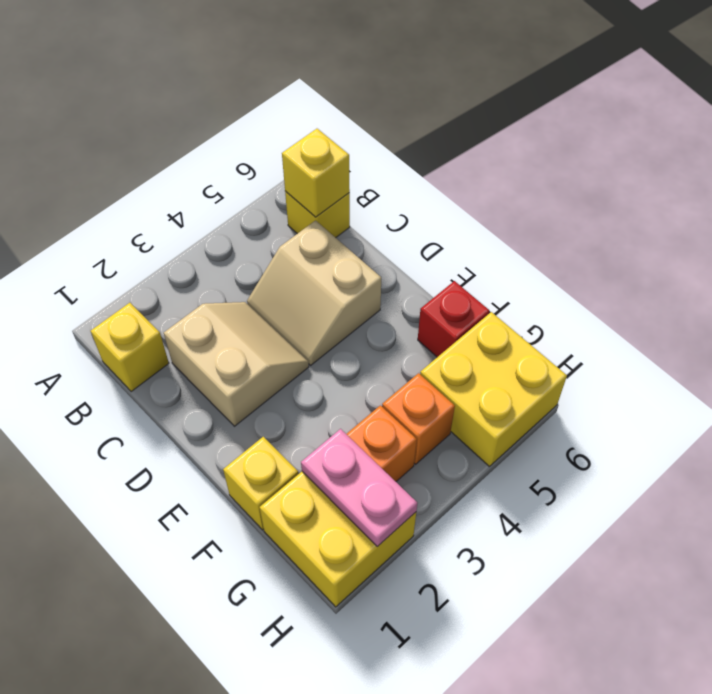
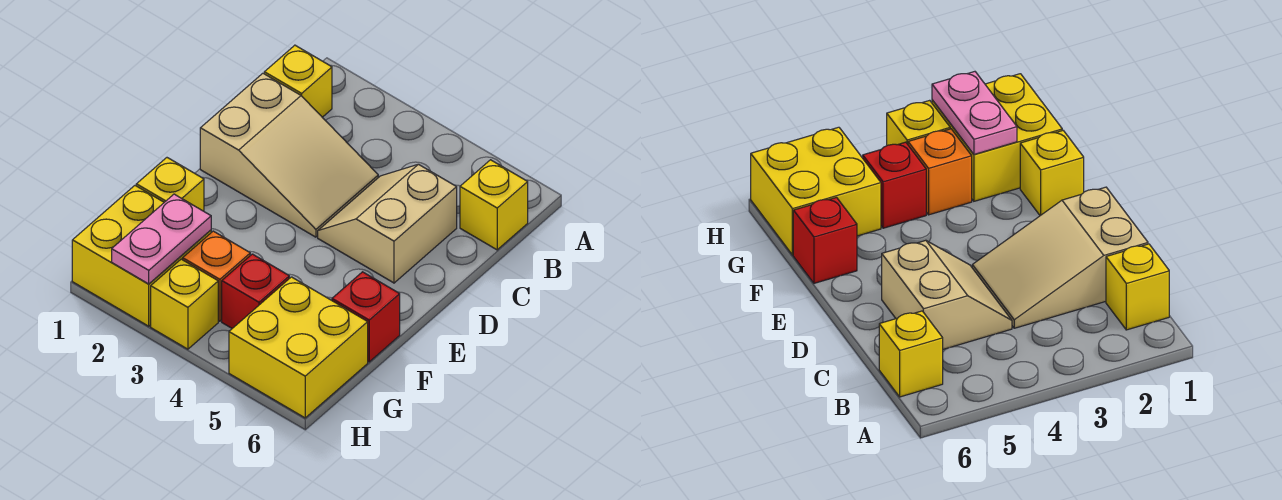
yellow brick B6 level 2 -> yellow brick H3 level 1
tan slope C2:D3 level 1 top 2 -> tan slope C1:D3 level 1 top 1
orange brick G4 level 1 -> red brick G4 level 1

